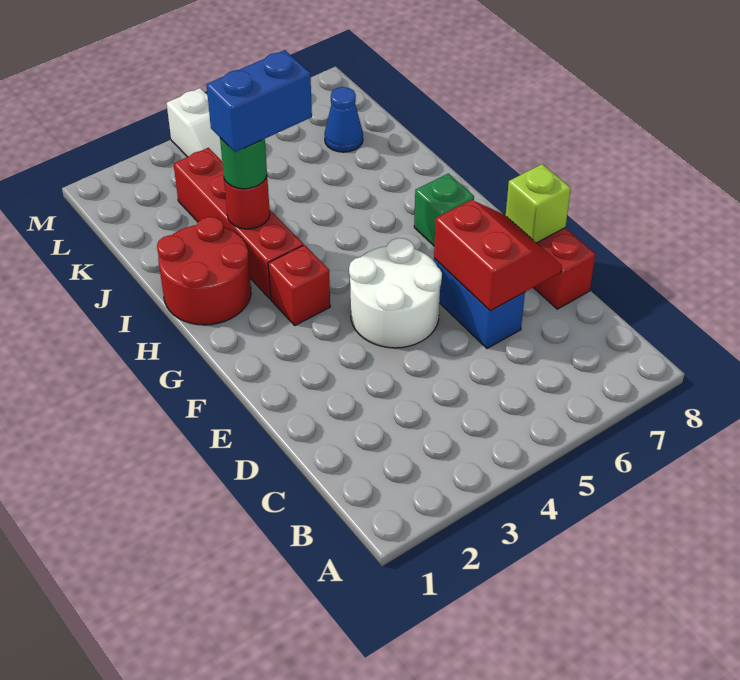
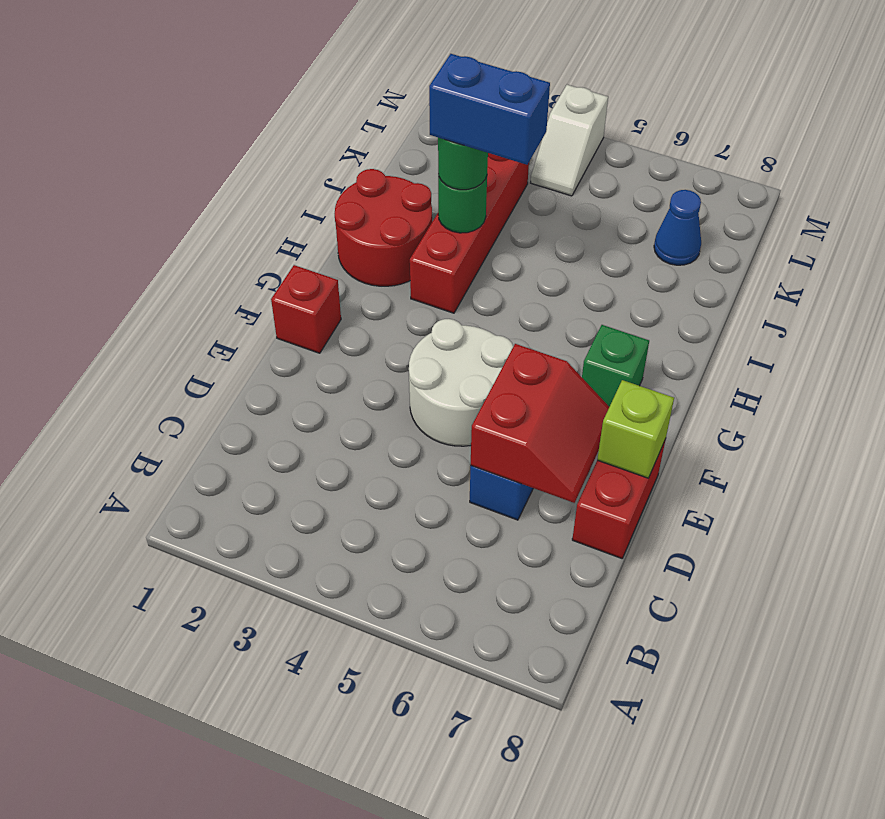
red brick G3 level 1 -> red brick F1 level 1
red round brick I3 level 2 -> green round brick I3 level 2

